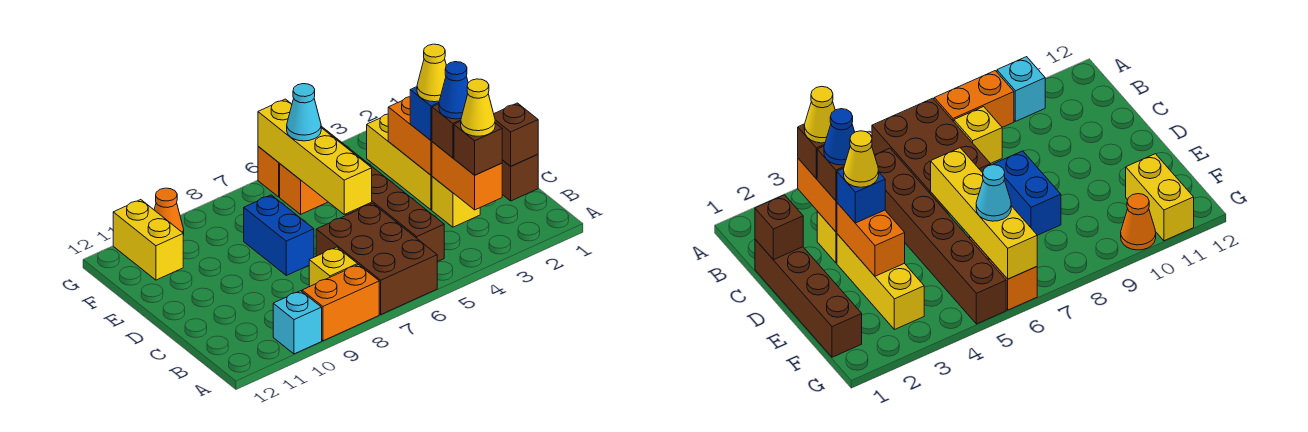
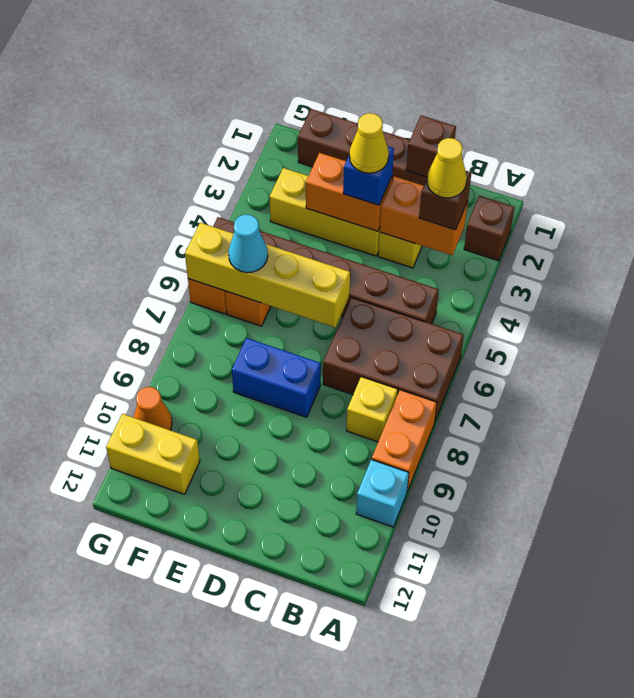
brown brick C3 level 3 -> brown brick A2 level 1
blue cone C3 level 4 -> none

